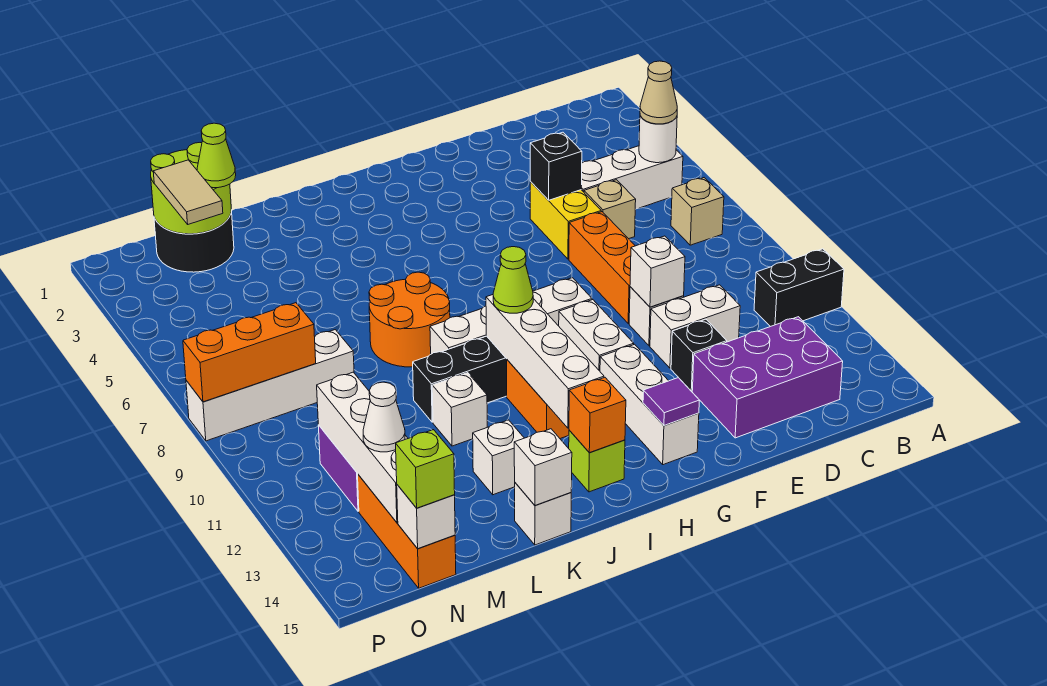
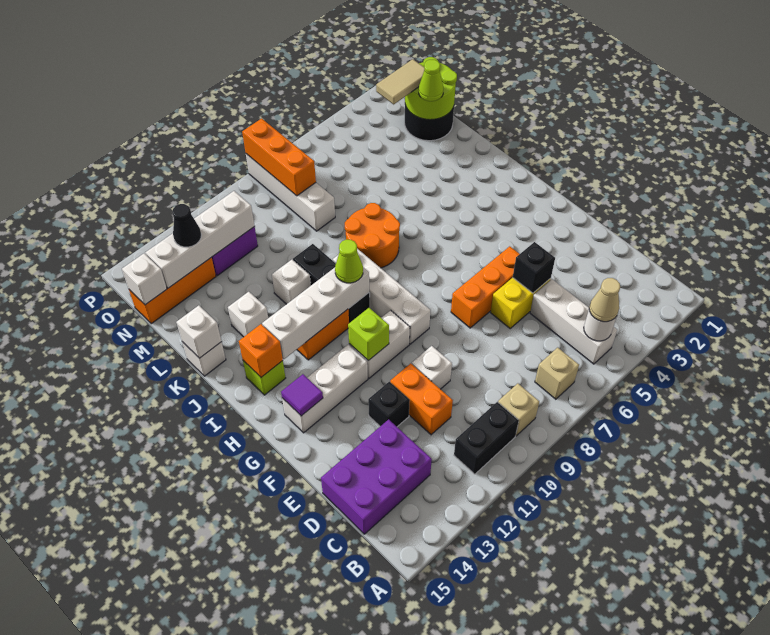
black brick A11:B11 level 1 -> black brick B10:B11 level 1
purple brick C13:E14 level 1 -> purple brick C13:D15 level 1
tan brick D6 level 1 -> tan brick B9 level 1
white brick D11:E11 level 1 -> orange brick D11:E11 level 1
orange brick E7:E9 level 1 -> orange brick F5:F7 level 1
white brick E10 level 2 -> none
white cone N13 level 3 -> black cone N13 level 3
lime brick N15 level 3 -> lime brick G11 level 2

